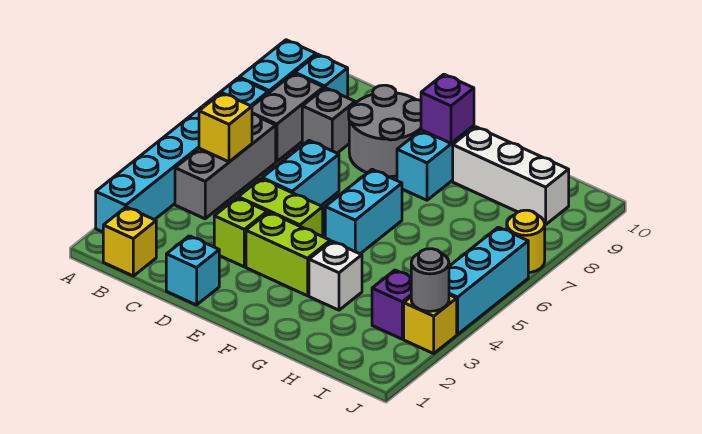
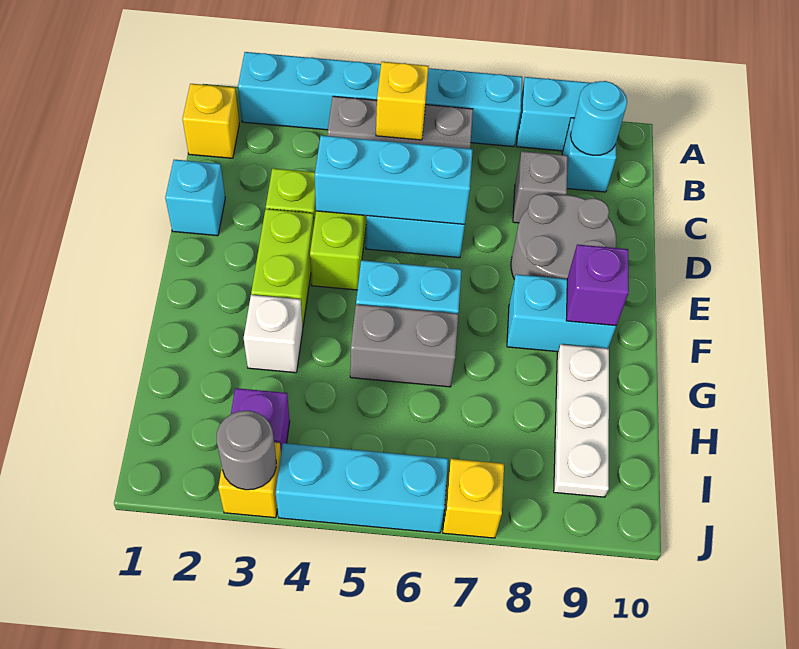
grey brick B7:B8 level 1 -> grey brick G5:G6 level 1
none -> cyan round brick B9 level 2
none -> cyan brick D4:D6 level 2
white brick G9:I9 level 1 -> white plate G9:I9 level 1
yellow round brick J7 level 1 -> yellow brick J7 level 1

